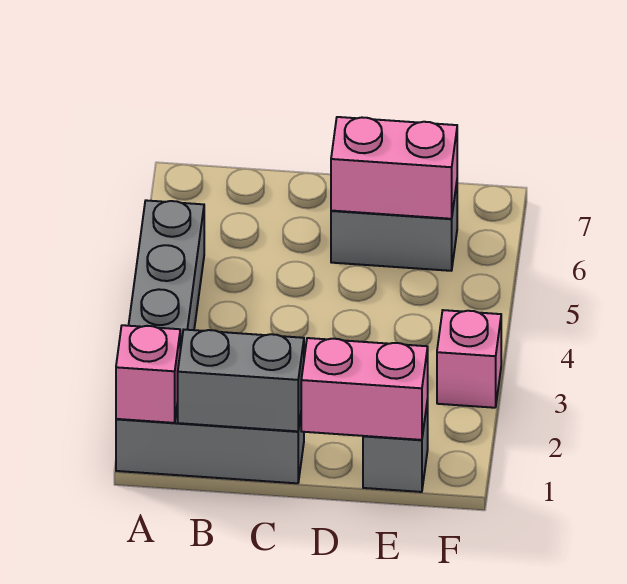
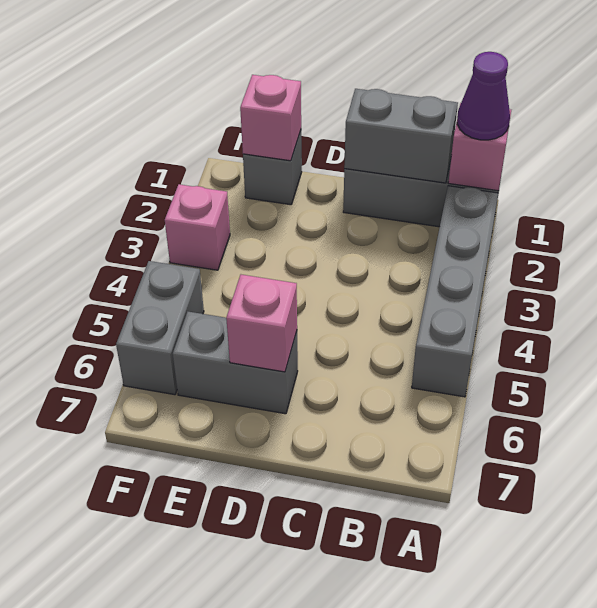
none -> purple cone A1 level 3
pink brick D1:E1 level 2 -> pink brick E1 level 2
pink brick D6:E6 level 2 -> pink brick D6 level 2
none -> grey brick F5:F6 level 1

